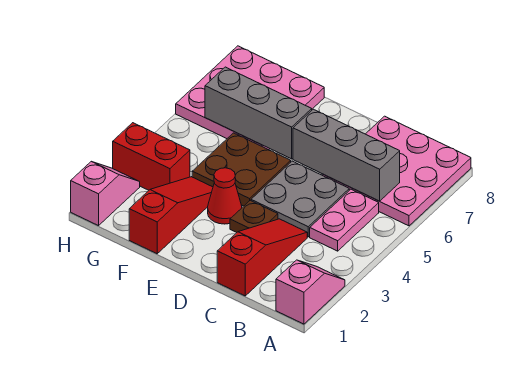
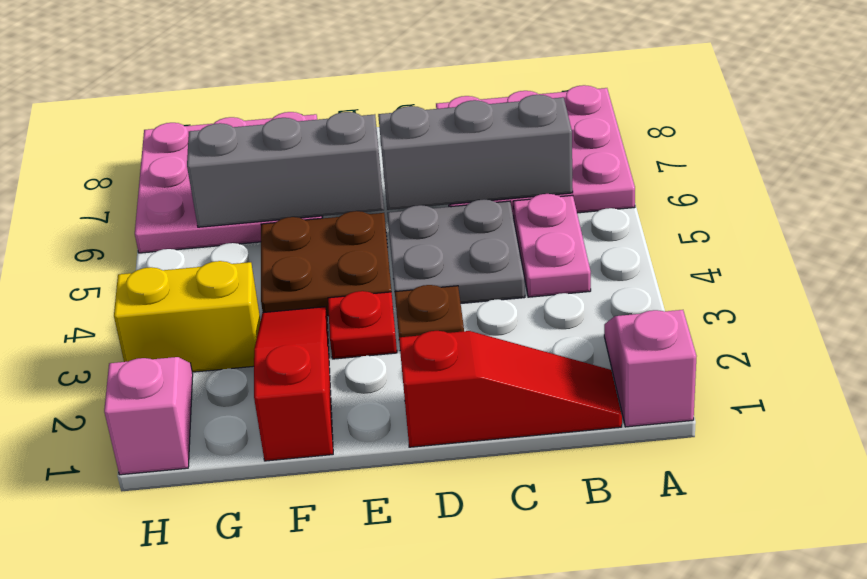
red slope C1:C3 level 1 top 1 -> red slope B1:D1 level 1 top D
red cone E3 level 1 -> red plate E3 level 1
red brick G3:H3 level 1 -> yellow brick G3:H3 level 1

